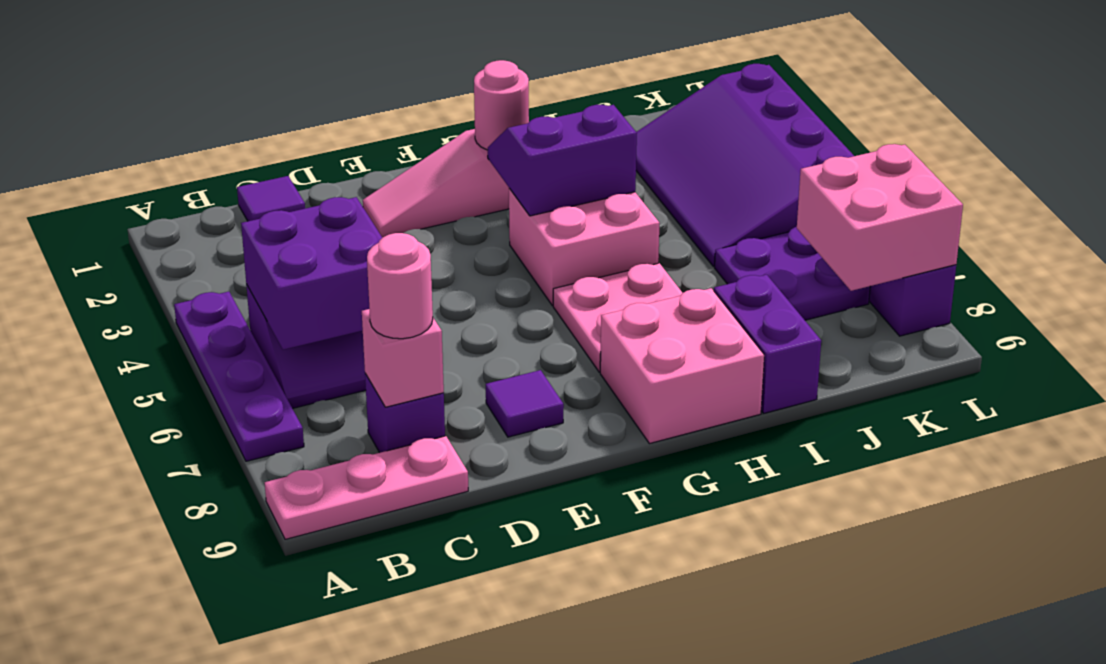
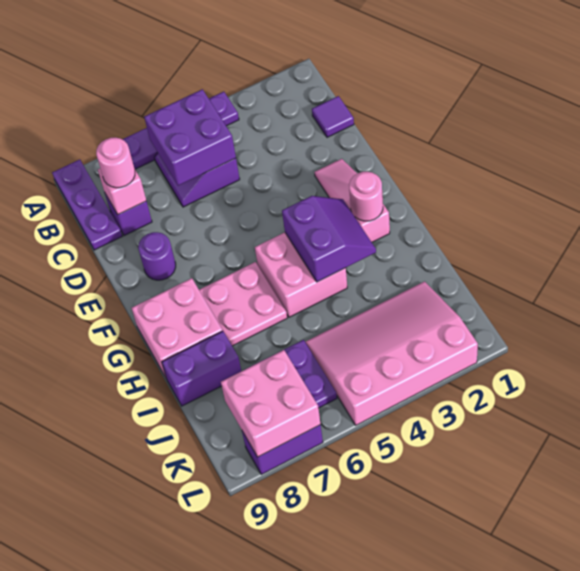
pink plate A9:C9 level 1 -> purple plate A9:C9 level 1
purple tile E8 level 1 -> purple round brick E8 level 1
purple slope J2:L5 level 1 top L -> pink slope J2:L5 level 1 top L

